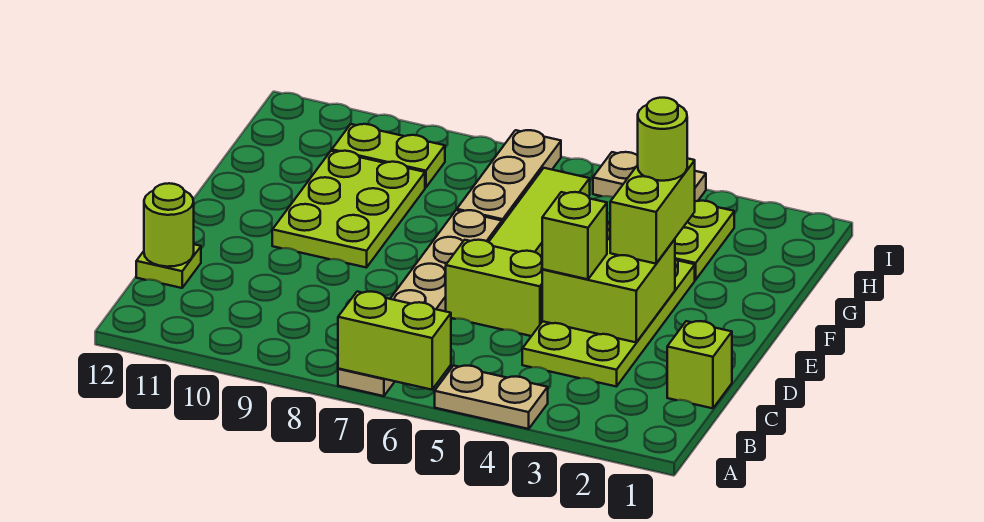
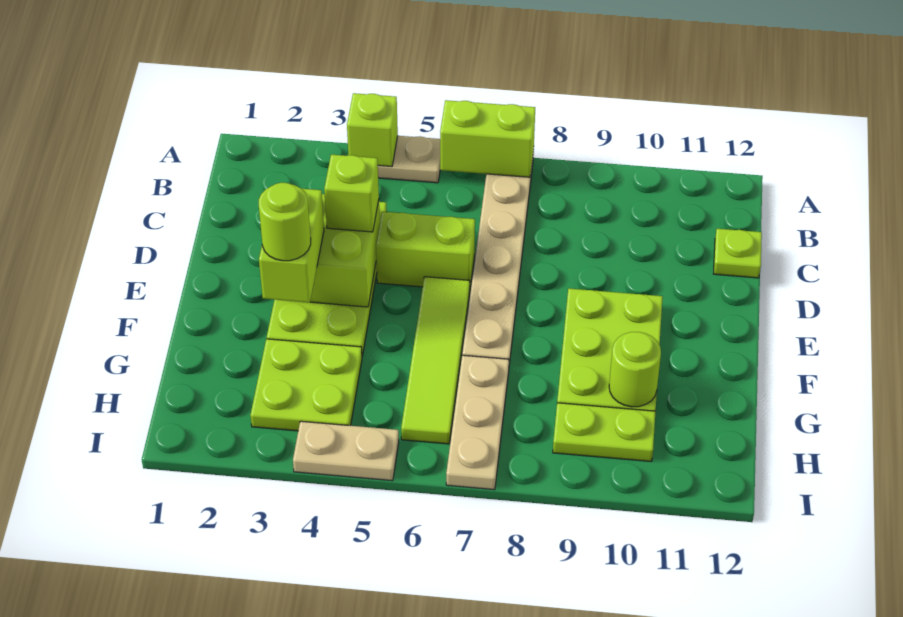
lime brick C1 level 1 -> lime brick A4 level 2
lime round brick C12 level 2 -> lime round brick G10 level 2

